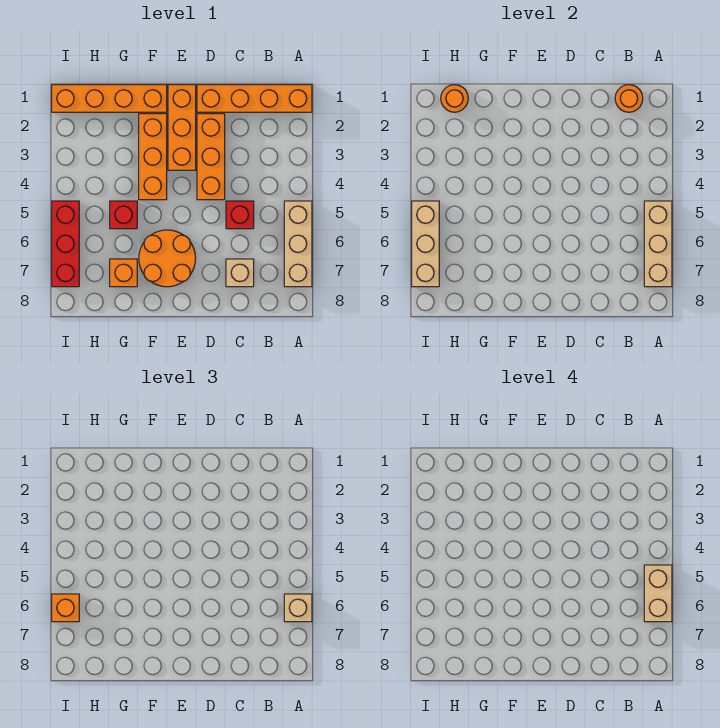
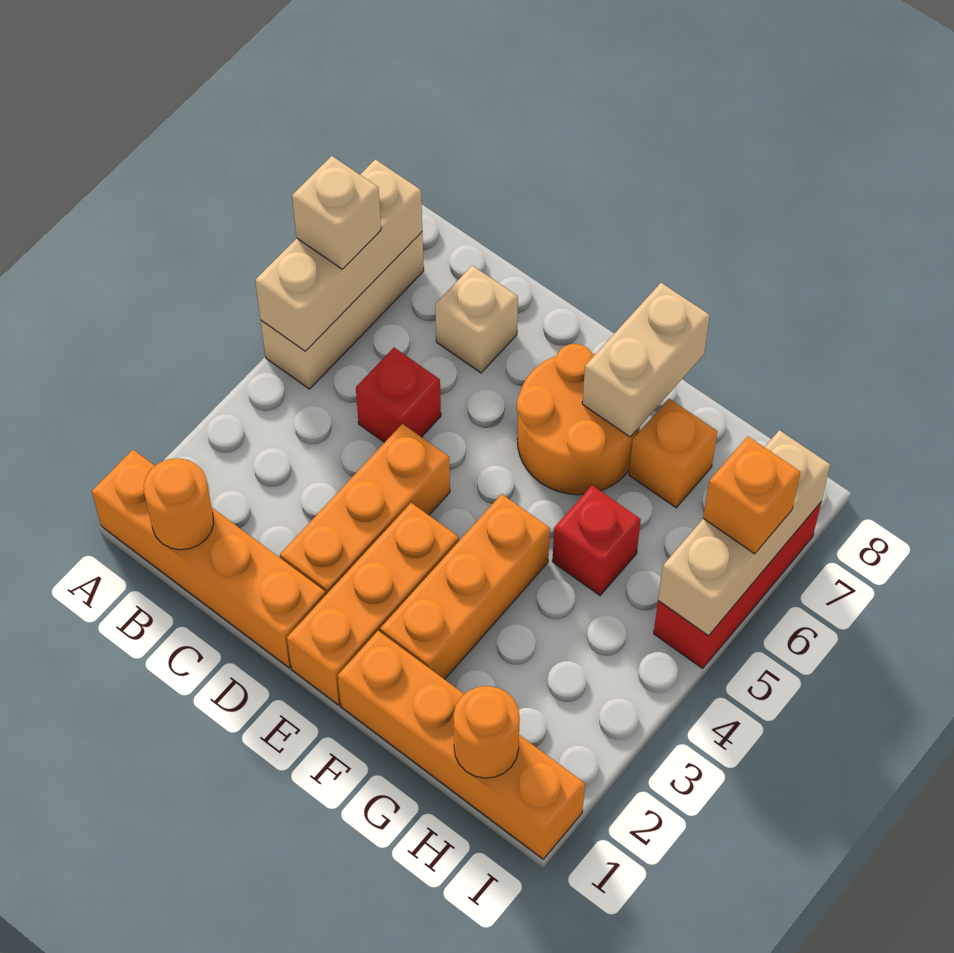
tan brick A5:A6 level 4 -> tan brick F7:F8 level 2

